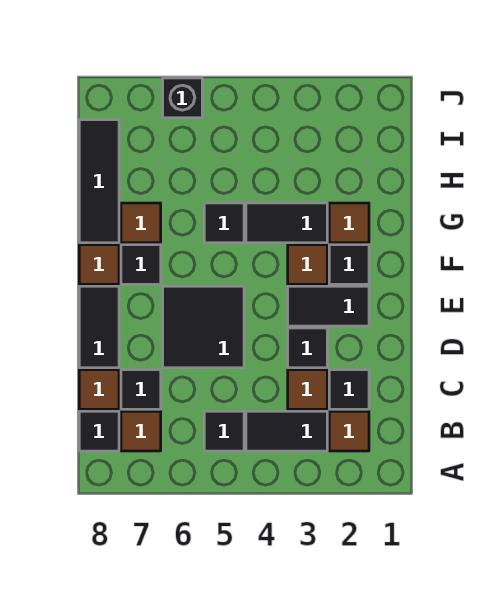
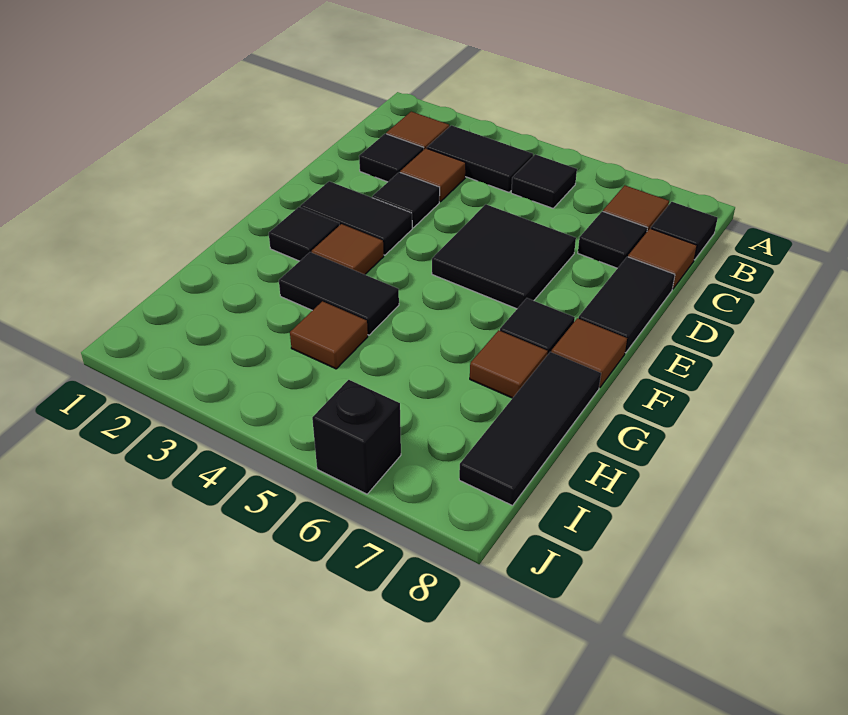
brown tile G2 level 1 -> brown tile H4 level 1
black tile G5 level 1 -> none

